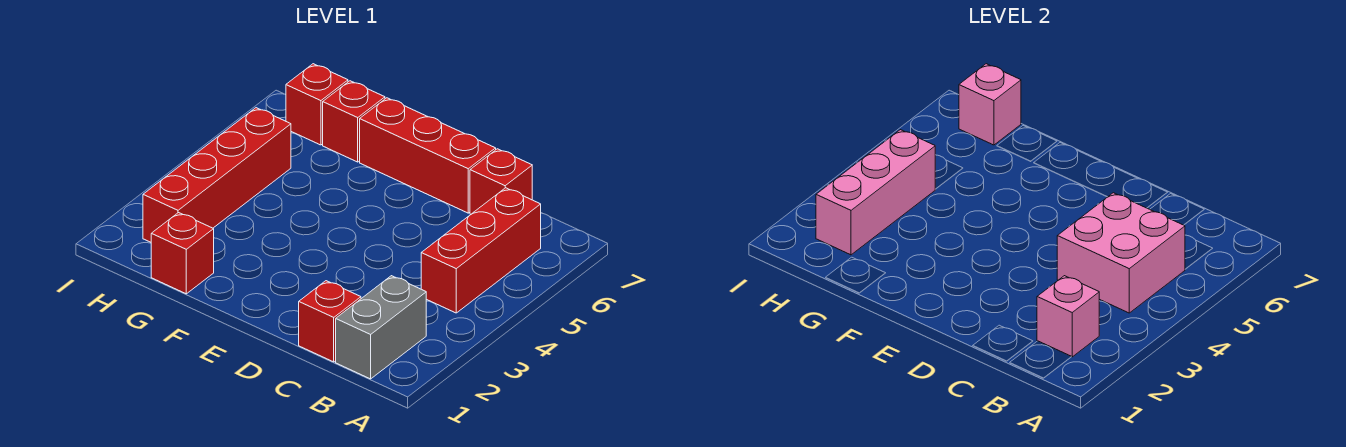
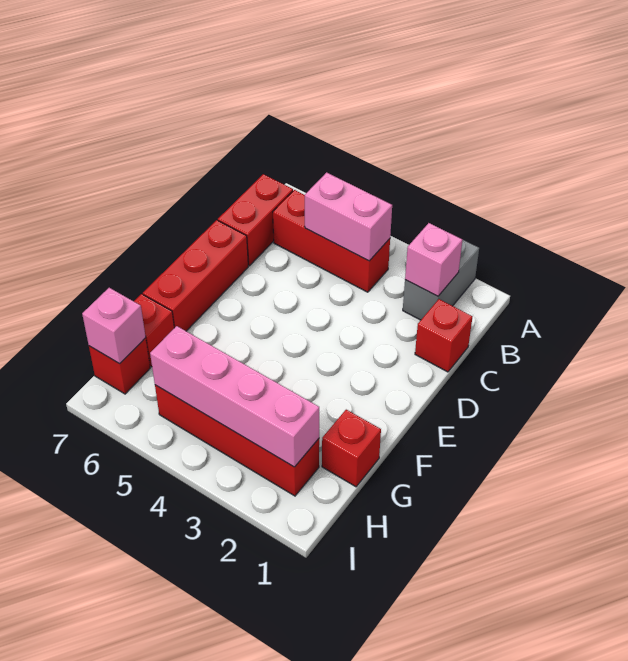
grey brick B1:B2 level 1 -> grey brick A2:B2 level 1
pink brick B4:C5 level 2 -> pink brick B4:B5 level 2
red brick C7 level 1 -> red brick B7:C7 level 1
pink brick H2:H4 level 2 -> pink brick H2:H5 level 2

